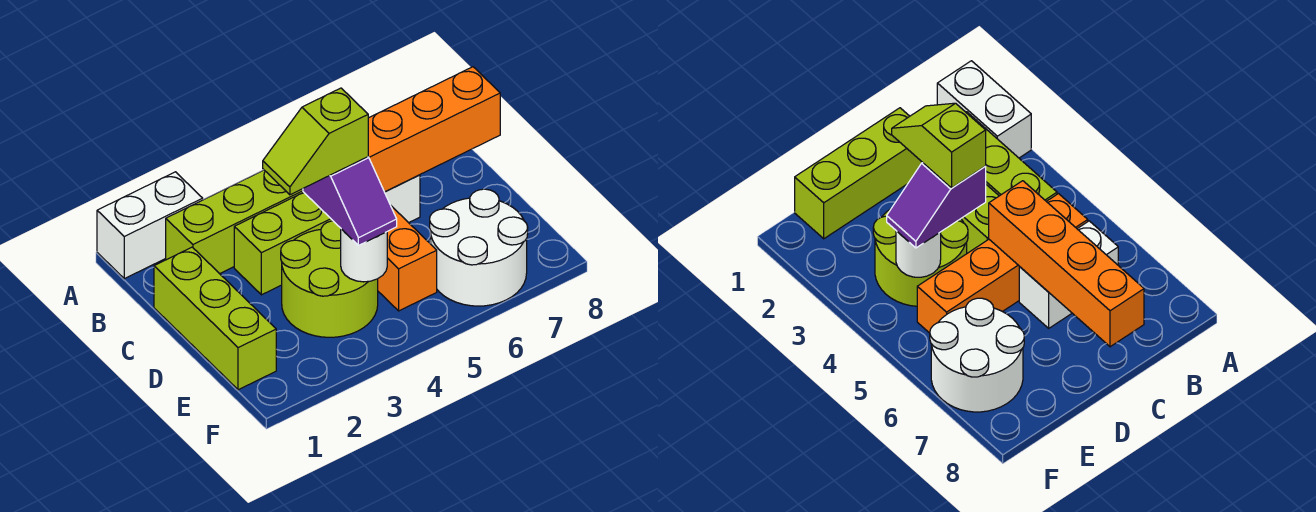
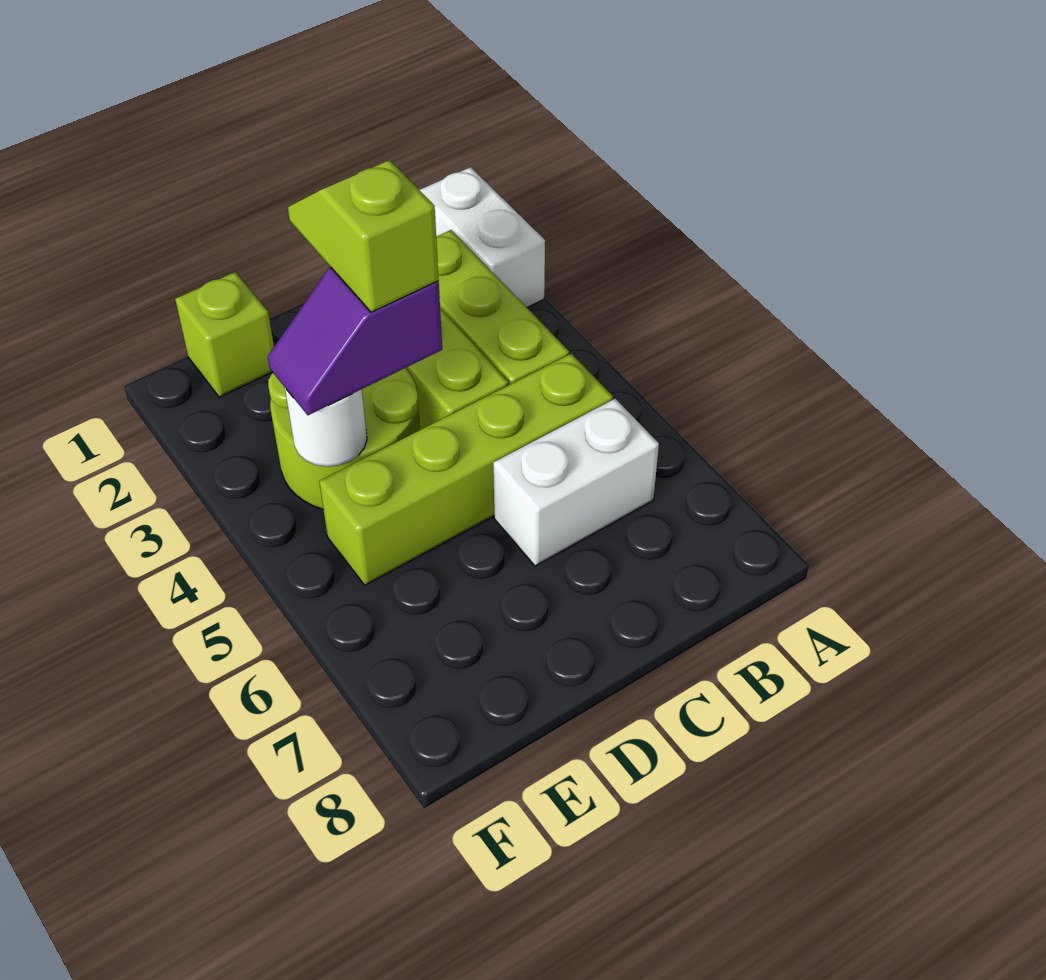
orange brick B5:E5 level 1 -> lime brick B5:E5 level 1
lime brick C1:E1 level 1 -> lime brick E1 level 1
orange brick C5:C8 level 2 -> none
white round brick E6:F7 level 1 -> none

